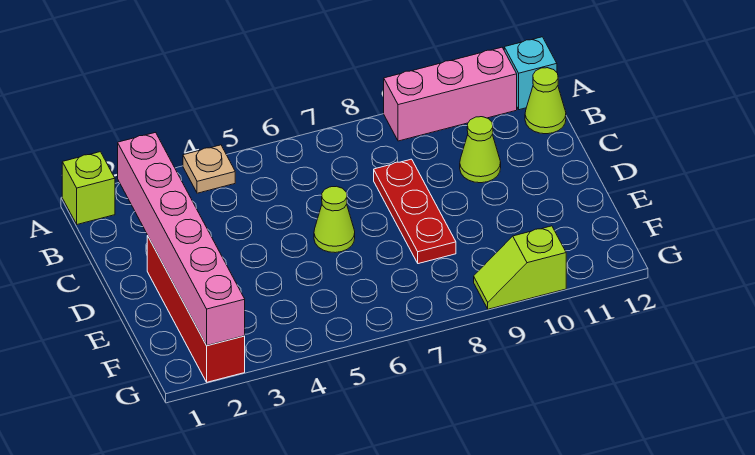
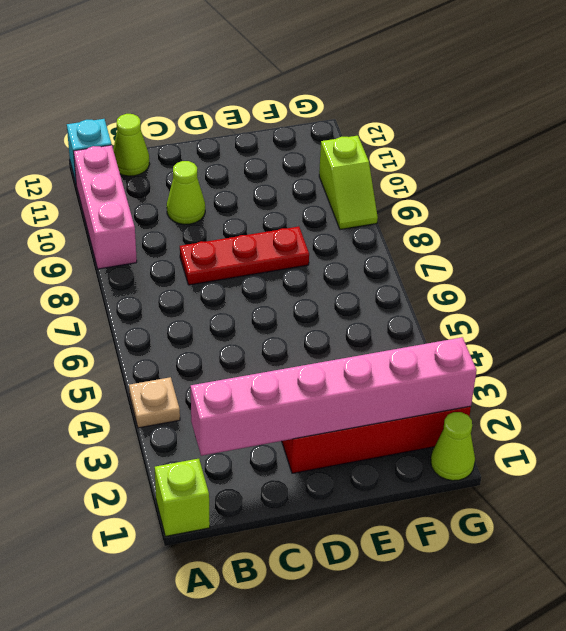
lime cone D6 level 1 -> lime cone G1 level 1

